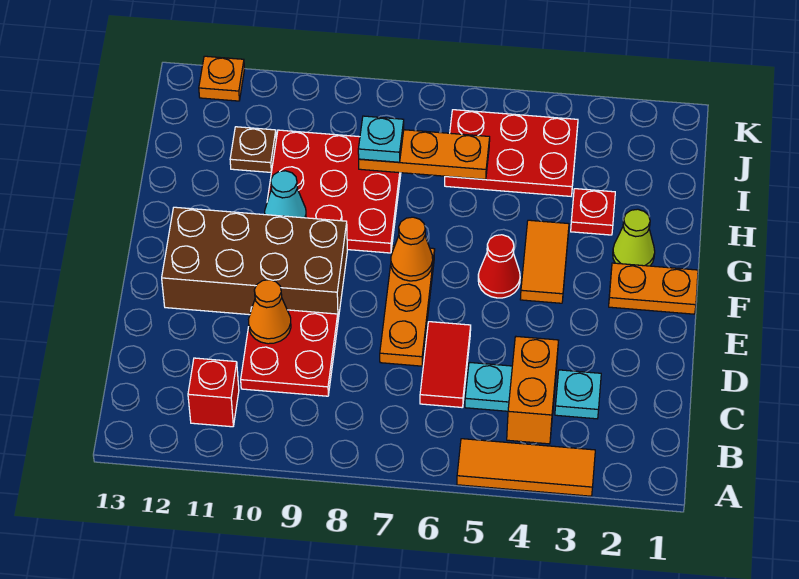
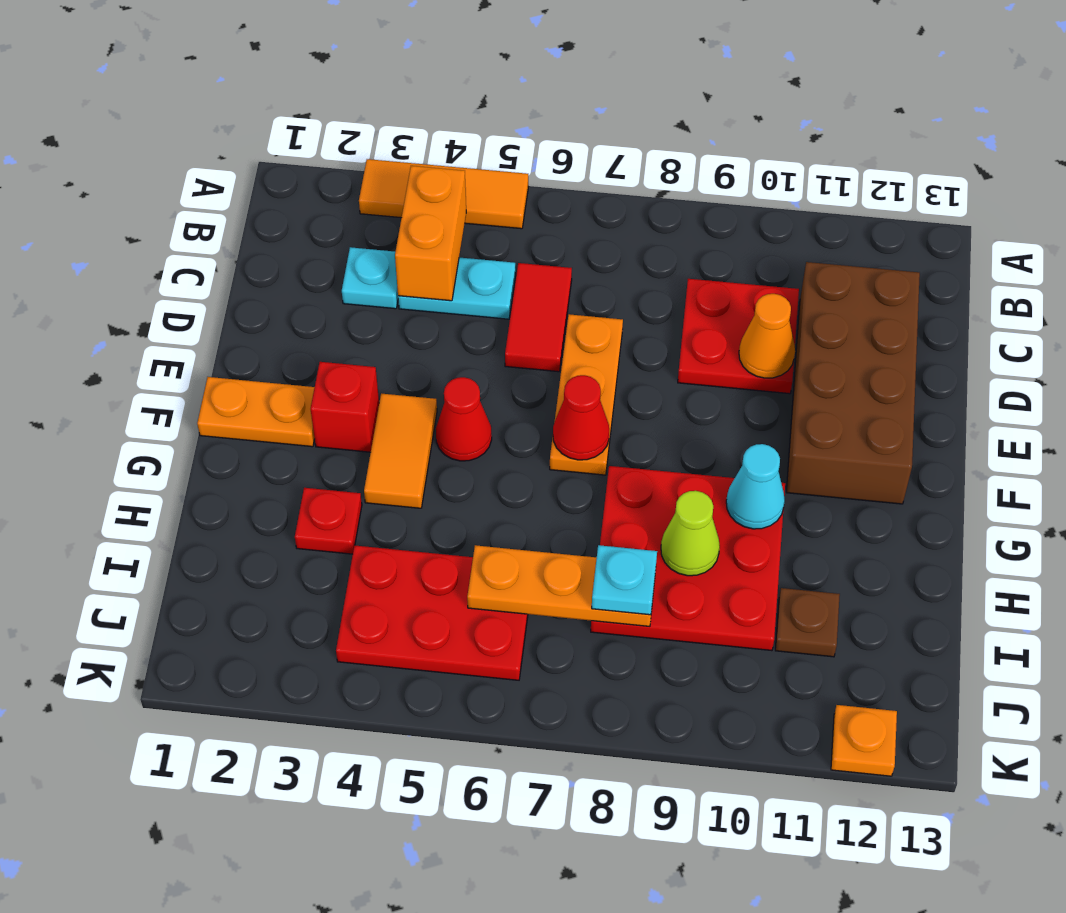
red brick B11 level 1 -> red brick F3 level 1
brown brick E9:F12 level 1 -> brown brick C11:F12 level 1
orange cone F7 level 2 -> red cone F7 level 2
lime cone G2 level 1 -> lime cone H9 level 2

